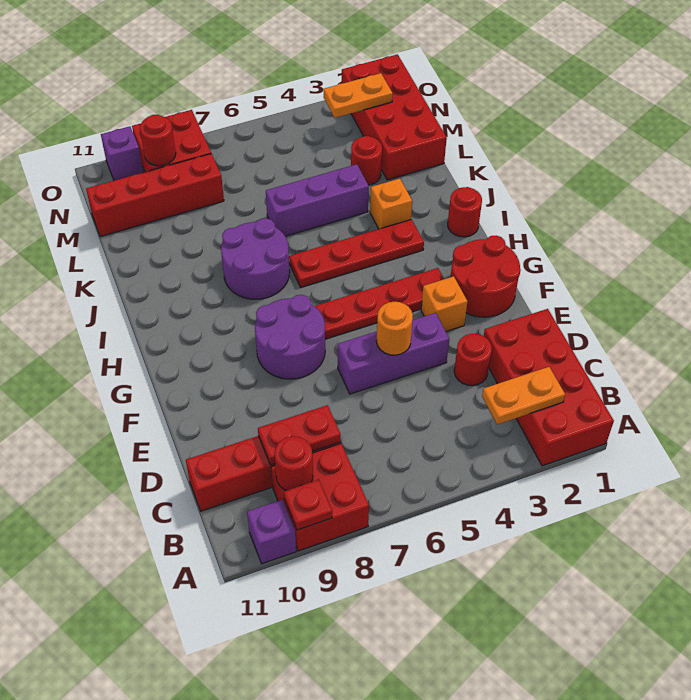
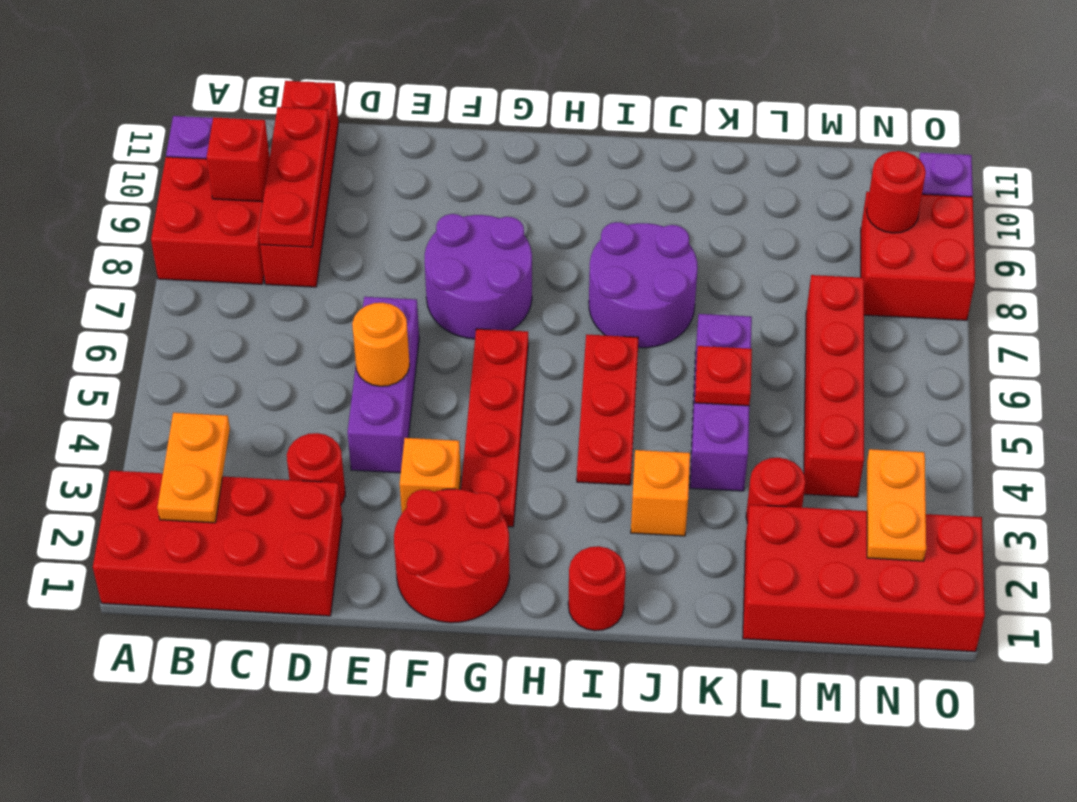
red plate A9 level 2 -> red plate K5 level 2
red round brick B9 level 2 -> red brick B9 level 2
red plate C8:C9 level 2 -> red plate C8:C10 level 2
red plate I3:I6 level 1 -> red plate I4:I6 level 1
red brick M8:M11 level 1 -> red brick M4:M7 level 1

